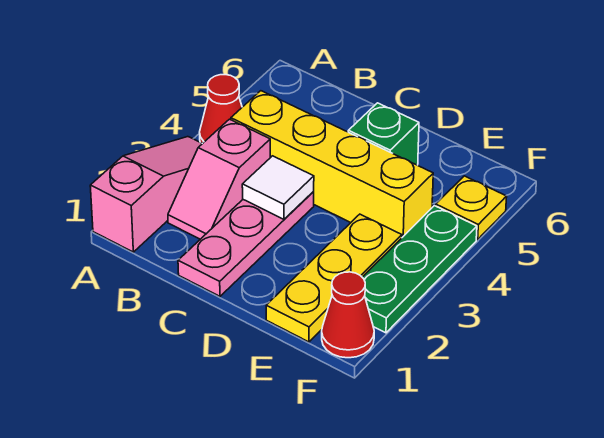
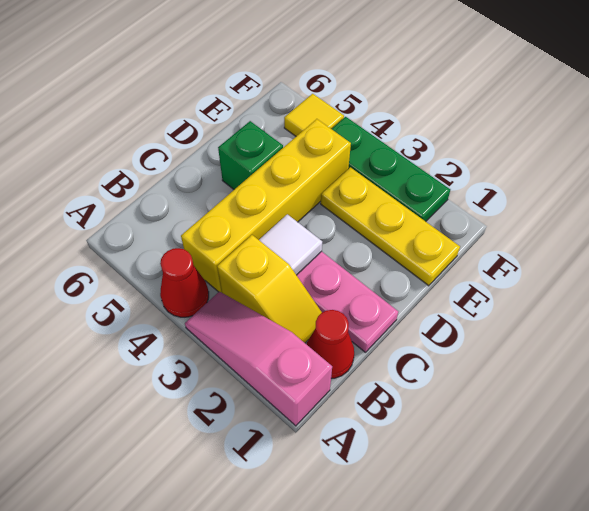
pink slope B2:B3 level 1 top 3 -> yellow slope B2:B3 level 1 top 3
red cone F1 level 1 -> red cone B1 level 1
yellow plate F5 level 1 -> yellow tile F5 level 1

